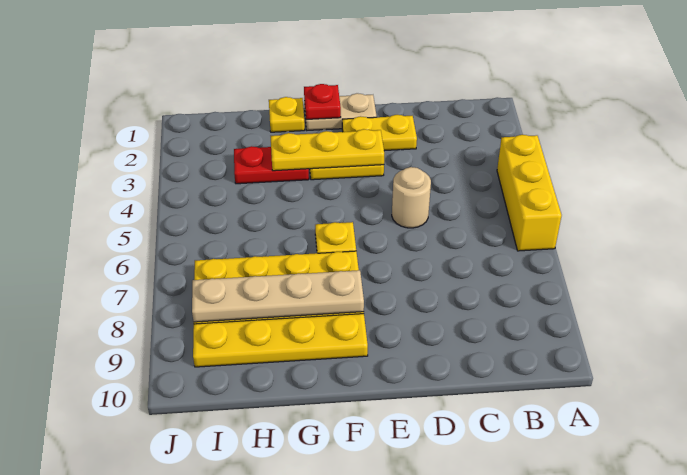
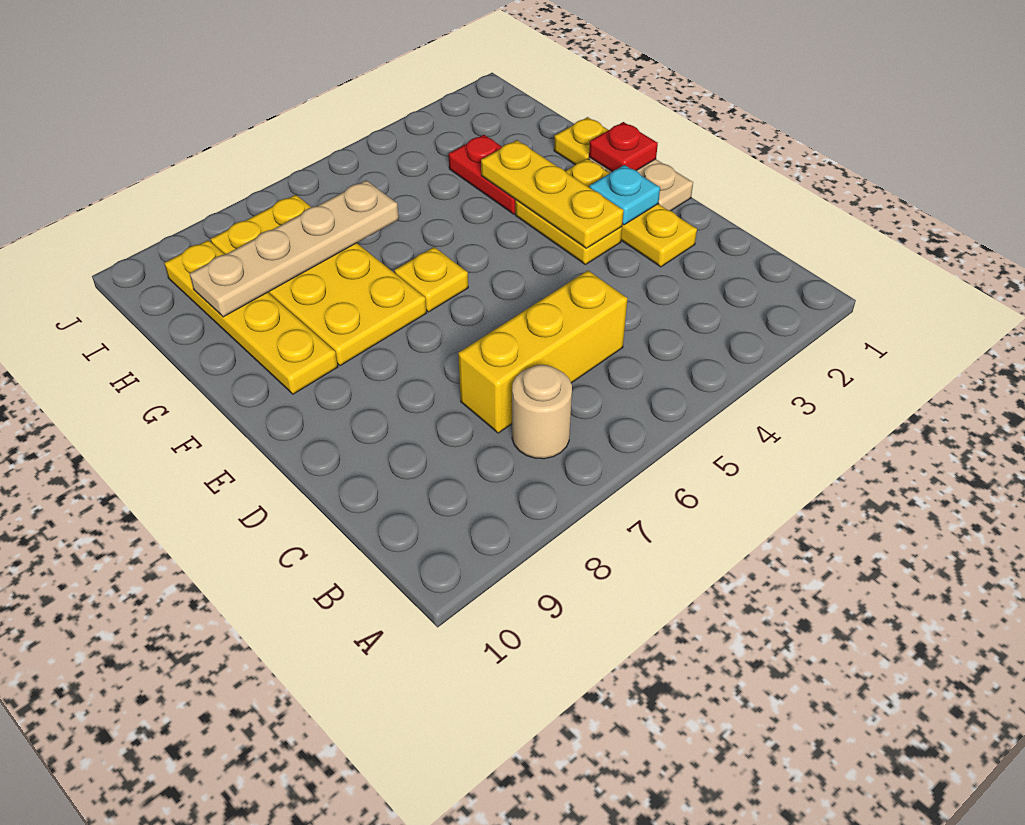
yellow brick A4:A6 level 1 -> yellow brick C5:C7 level 1
yellow plate D2:E2 level 1 -> yellow plate D2:F2 level 1
tan round brick D5 level 1 -> tan round brick B7 level 1
none -> cyan plate E2 level 2
tan plate F8:I8 level 2 -> tan plate H6:H9 level 2

